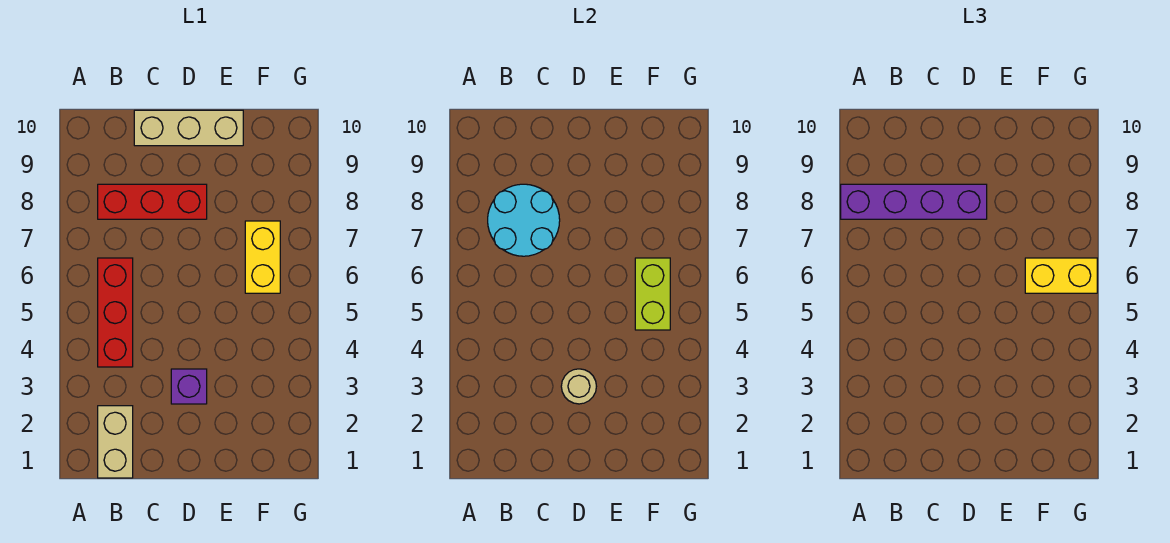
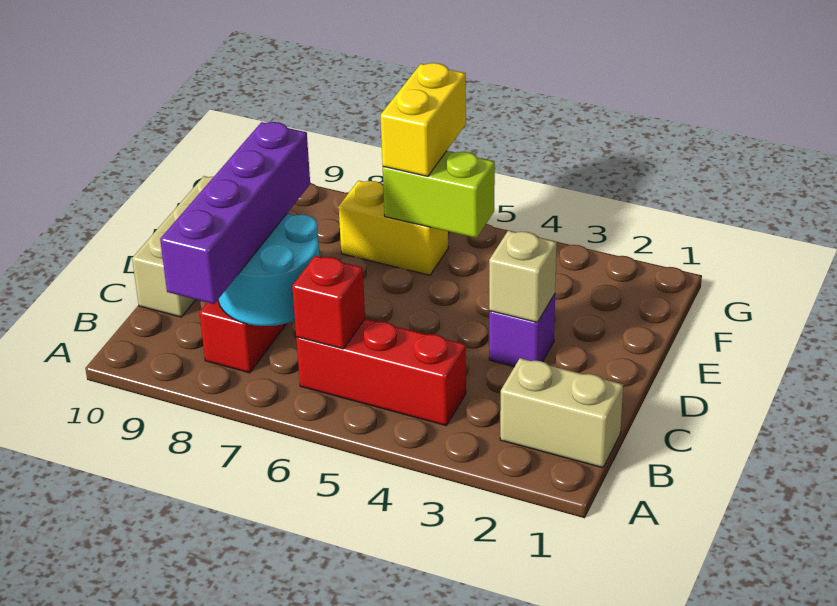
none -> red brick B6 level 2
tan round brick D3 level 2 -> tan brick D3 level 2

